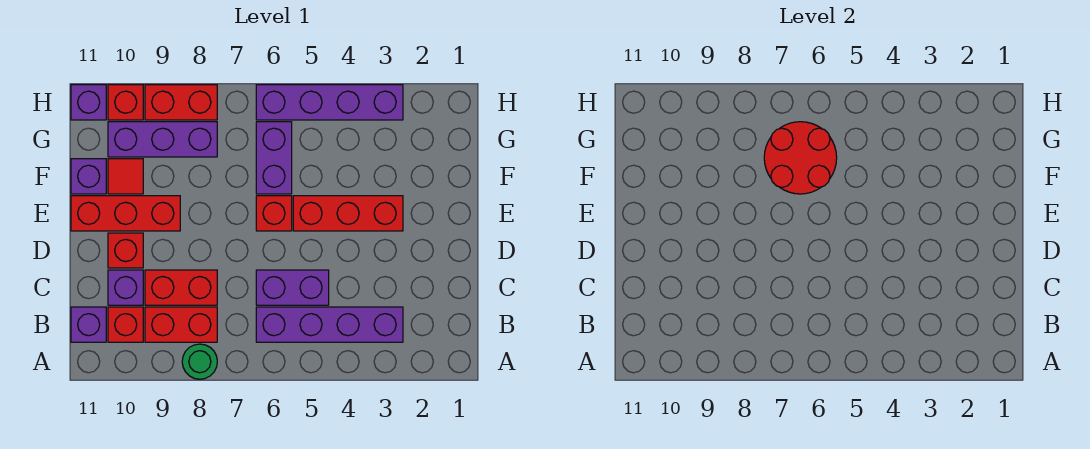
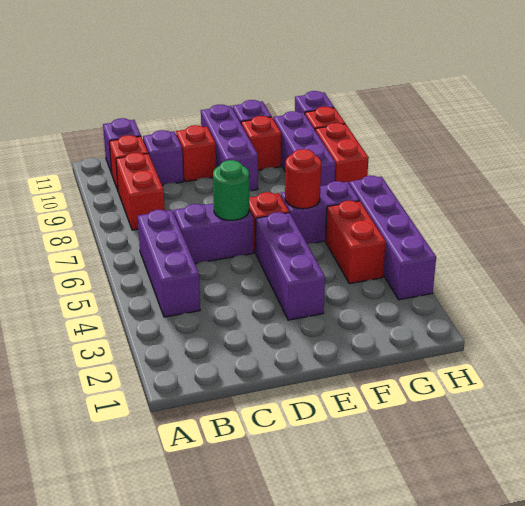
green round brick A8 level 1 -> green round brick D6 level 2
purple brick B3:B6 level 1 -> purple brick B4:B6 level 1
purple brick C5:C6 level 1 -> purple brick C6:D6 level 1
red brick C8:C9 level 1 -> red brick G4:G5 level 1
red brick E3:E5 level 1 -> purple brick E3:E5 level 1
red brick E9:E11 level 1 -> purple brick E9:E11 level 1
red round brick F6:G7 level 2 -> red round brick F6 level 2
red tile F10 level 1 -> red brick F10 level 1

